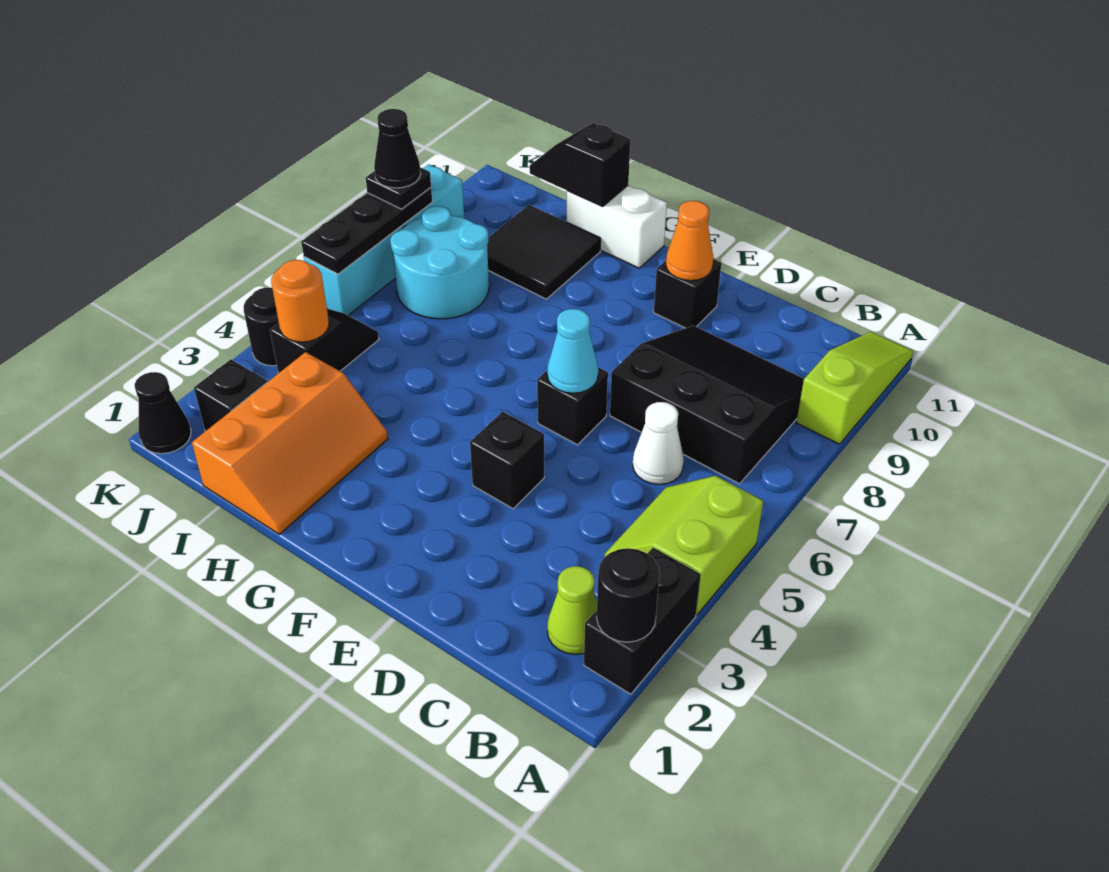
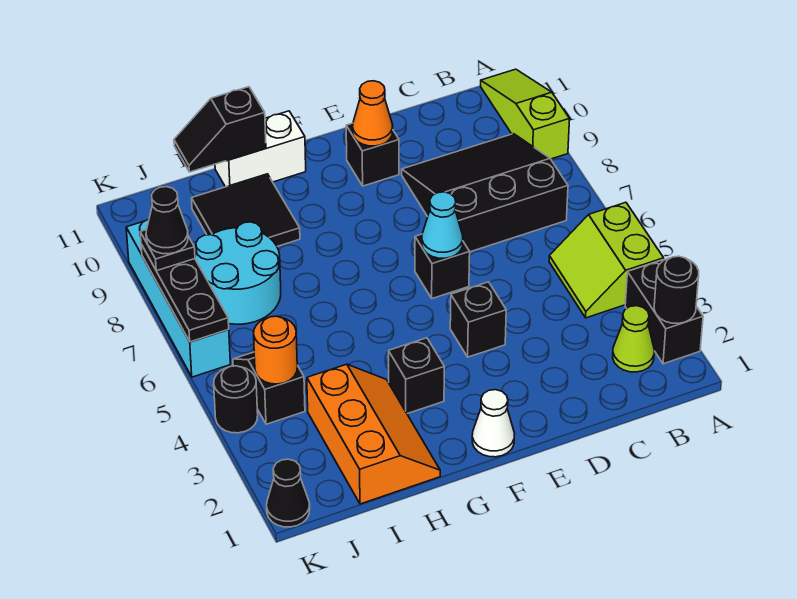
white cone C6 level 1 -> white cone F1 level 1
black brick J2 level 1 -> black brick G3 level 1

